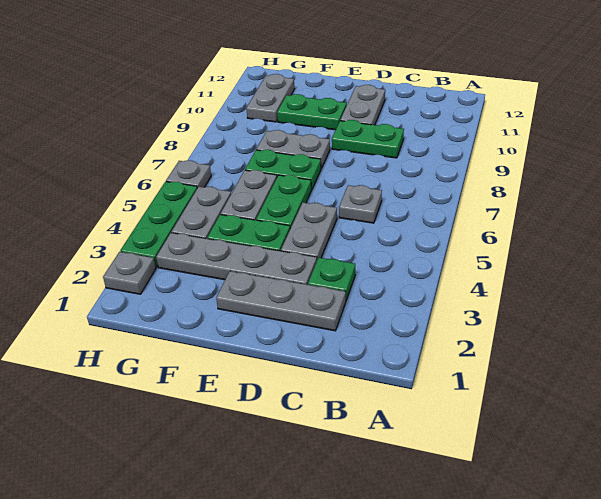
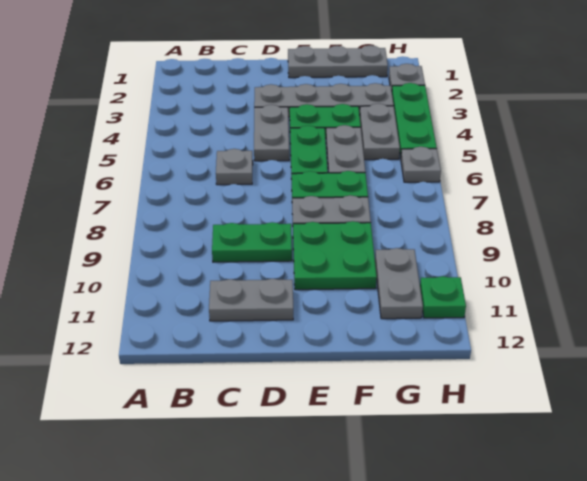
grey plate C2:E2 level 1 -> grey plate E1:G1 level 1
green plate C3 level 1 -> green plate H11 level 1
grey plate D10:D11 level 1 -> grey plate C11:D11 level 1
green plate E10:F10 level 1 -> green plate E9:F10 level 1

